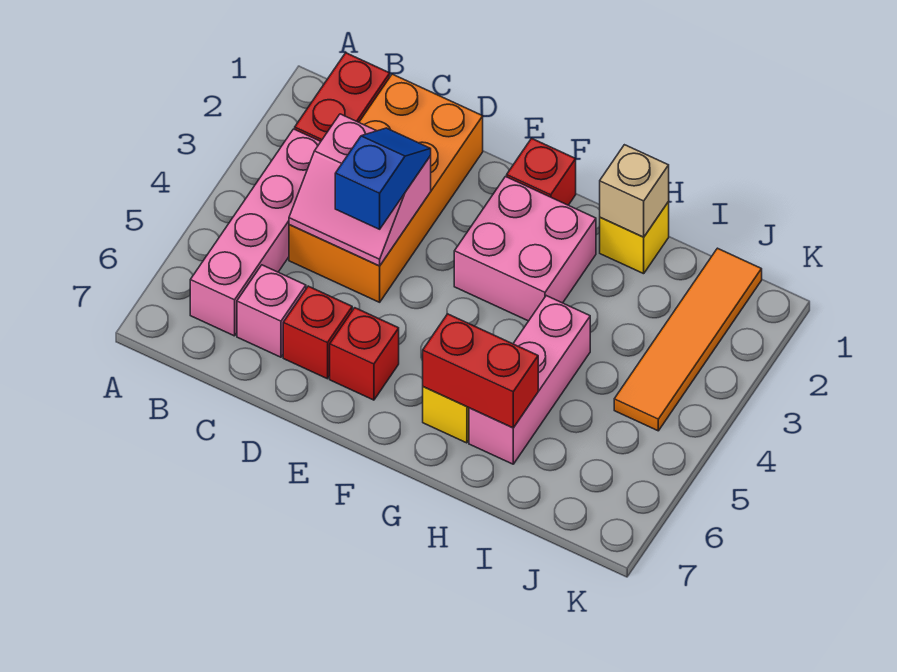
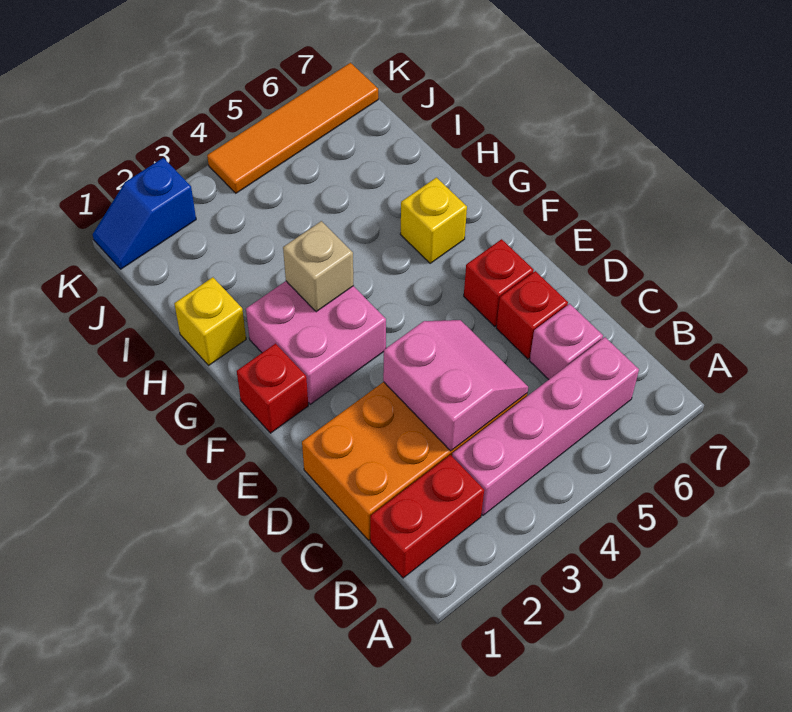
blue slope D3:D4 level 3 top 4 -> blue slope K1:K2 level 1 top 2
red brick G6:H6 level 2 -> none
tan brick H1 level 2 -> tan brick G3 level 2
pink brick H4:H6 level 1 -> none
orange tile J1:J4 level 1 -> orange tile K4:K7 level 1

